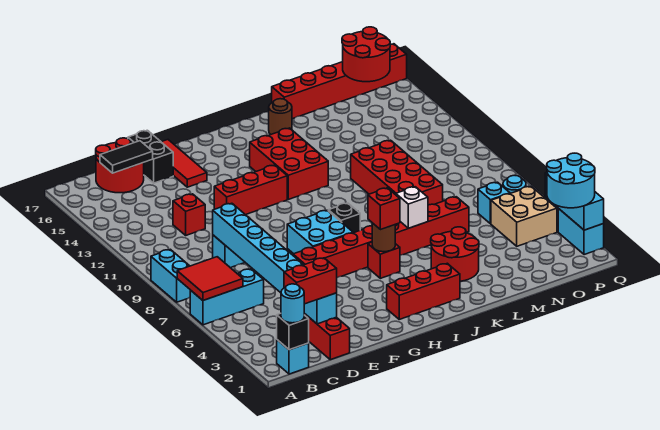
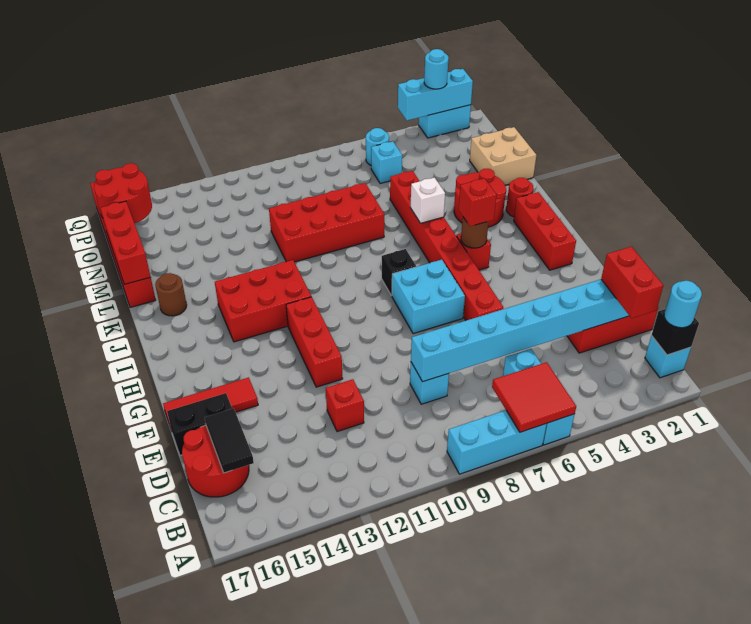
cyan brick A8:A9 level 1 -> cyan brick A7:A9 level 1
none -> red round brick K2 level 1
none -> red brick L17:N17 level 2
tan brick O4:P5 level 1 -> tan brick M1:N2 level 1
cyan round brick P2:Q3 level 3 -> cyan round brick Q3 level 3

